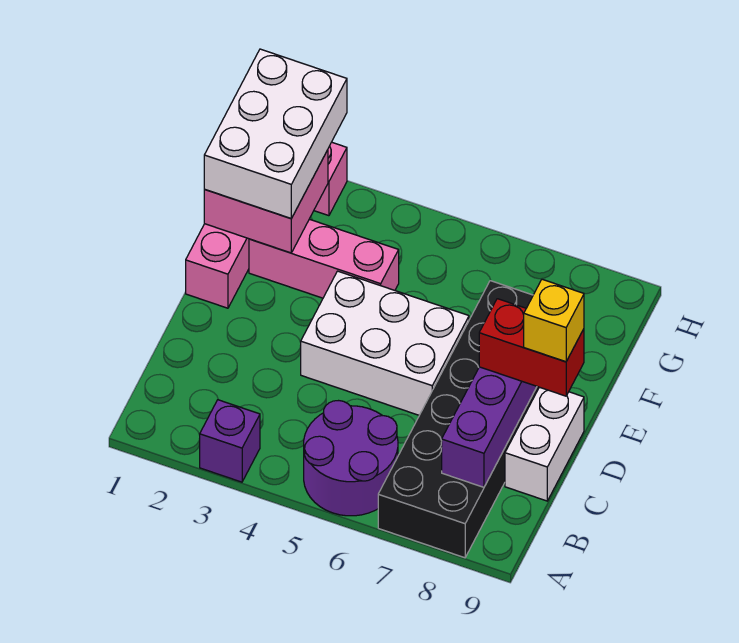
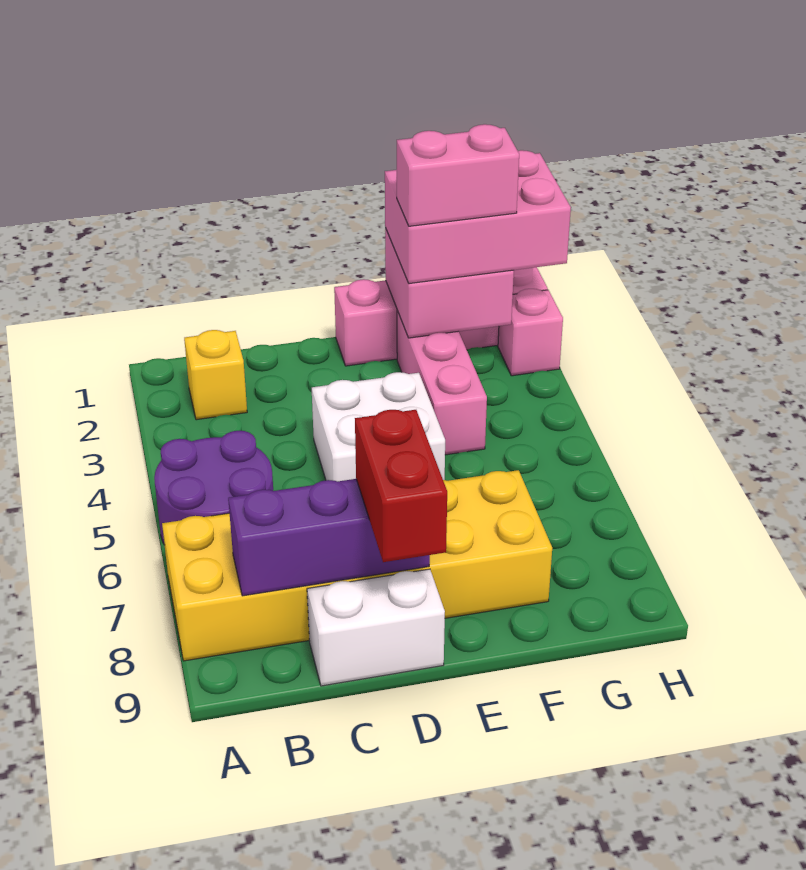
purple brick A3 level 1 -> none
black brick A7:F8 level 1 -> yellow brick A7:F8 level 1
white brick D4:E6 level 1 -> white brick D4:E5 level 1
yellow brick D9 level 4 -> yellow brick B2 level 1
white brick F1:H2 level 3 -> pink brick F1:H2 level 3
none -> pink brick F2:G2 level 4

